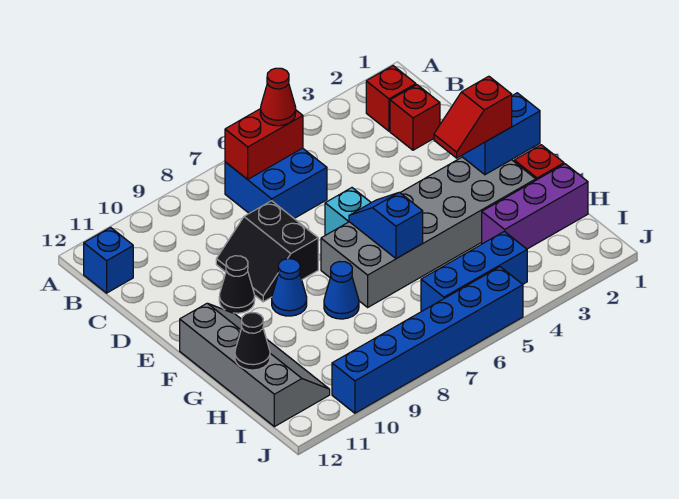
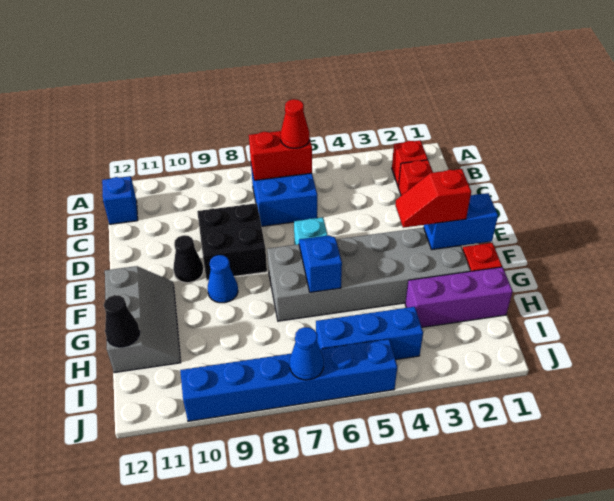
black slope D8:E9 level 1 top 8 -> black brick D8:E9 level 1
grey slope F11:I12 level 1 top 12 -> grey slope F11:H12 level 1 top 12
blue cone G8 level 1 -> blue cone J7 level 2

